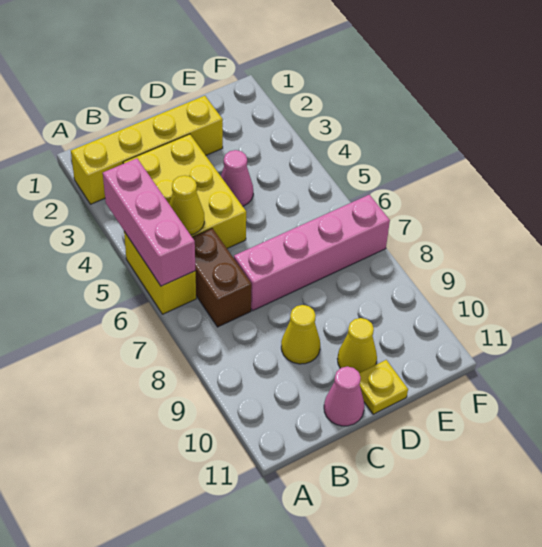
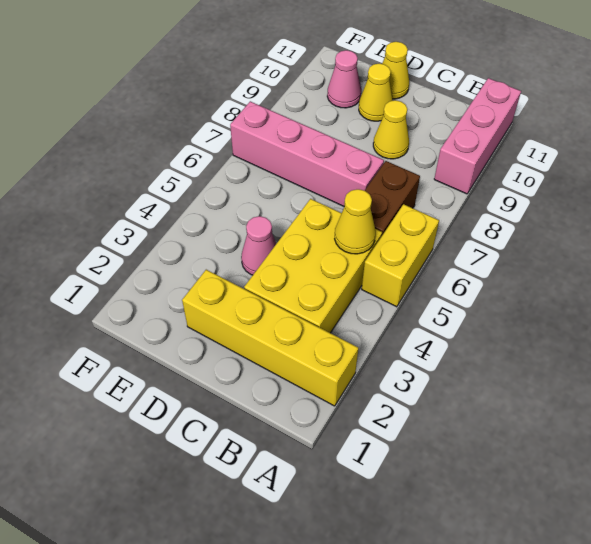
pink brick A4:A6 level 2 -> pink brick A9:A11 level 1
pink cone C11 level 1 -> pink cone E10 level 1
yellow plate D11 level 1 -> yellow cone D11 level 1

